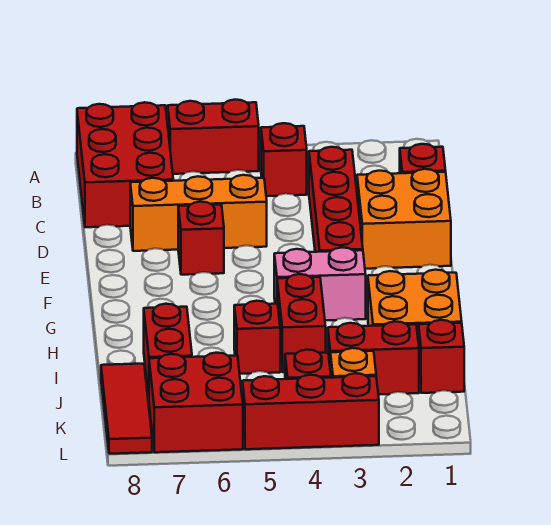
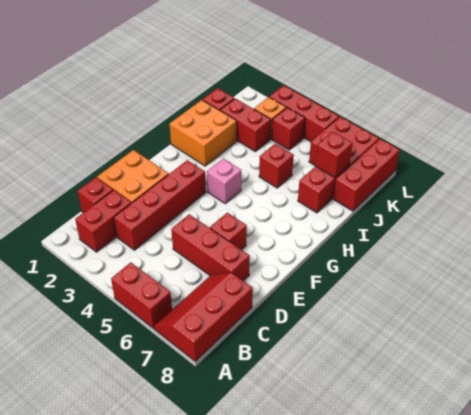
red brick A7:C8 level 1 -> red slope A7:C8 level 1 top 8
red brick B4 level 1 -> red brick J7 level 2
orange brick D5:D7 level 1 -> red brick D5:D7 level 1
pink brick G3:G4 level 1 -> pink brick G4 level 1
red brick H4:I4 level 1 -> red brick B2:C2 level 1
red tile J8:L8 level 1 -> red brick J8:L8 level 1

